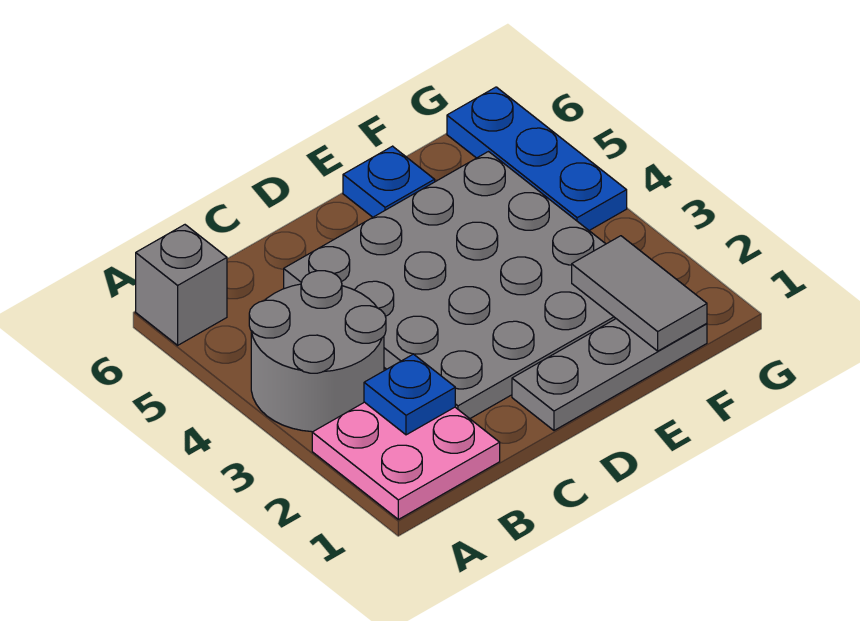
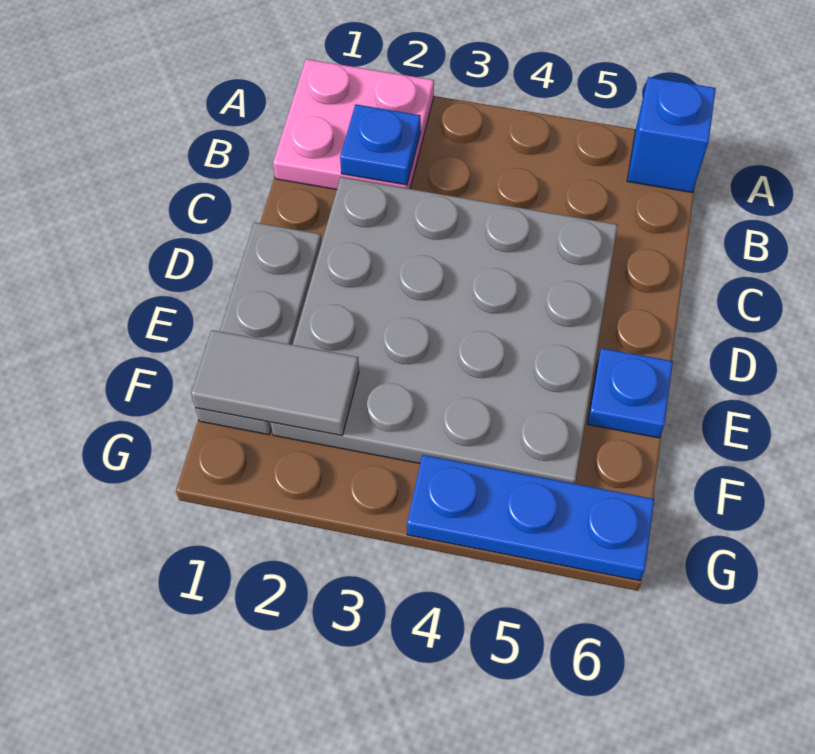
grey round brick A3:B4 level 1 -> none
grey brick A6 level 1 -> blue brick A6 level 1

